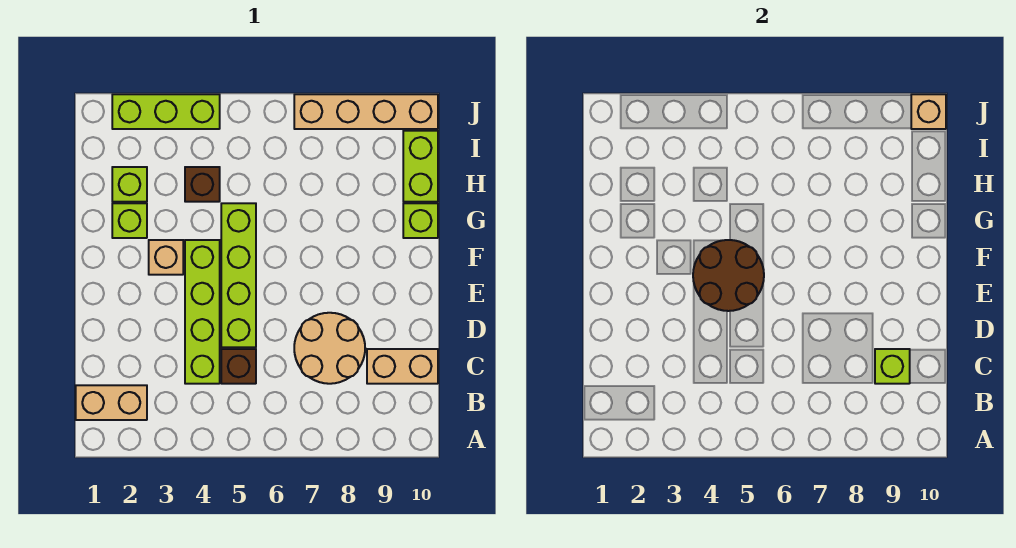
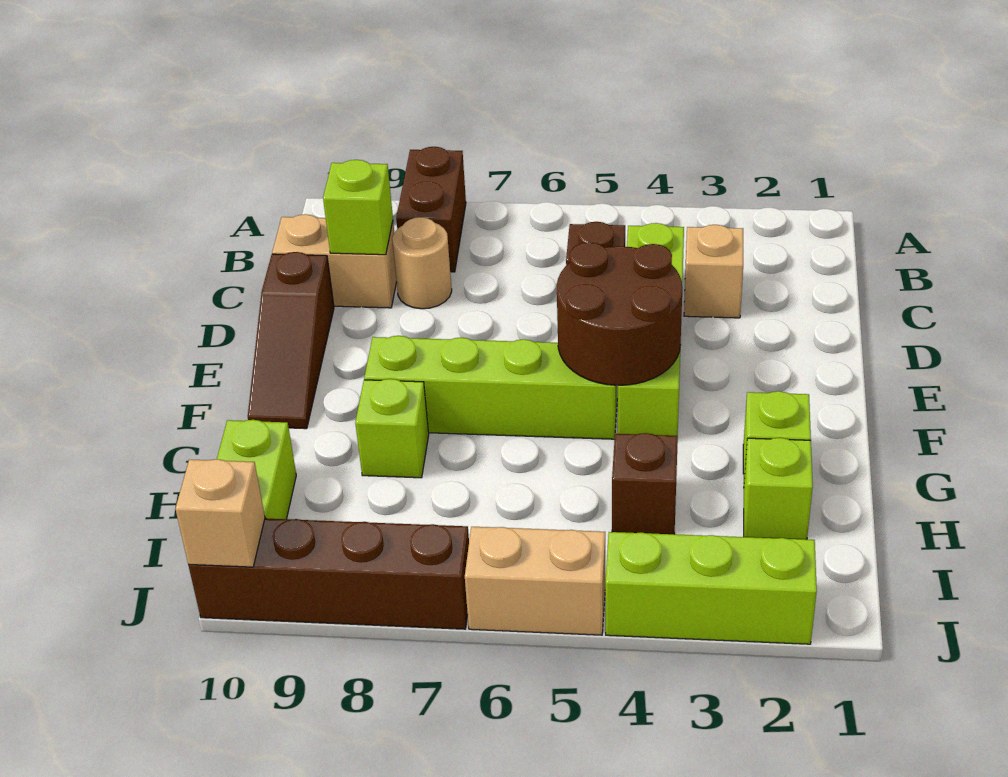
none -> brown brick A8:B8 level 1
tan brick B1:B2 level 1 -> tan brick J5:J6 level 1
tan round brick C7:D8 level 1 -> tan round brick C8 level 1
lime brick D5:G5 level 1 -> lime brick F5:F8 level 1
none -> brown slope D10:F10 level 1 top D
tan brick F3 level 1 -> tan brick C3 level 1
lime brick G10 level 1 -> lime brick G8 level 1
tan brick J7:J10 level 1 -> brown brick J7:J10 level 1

